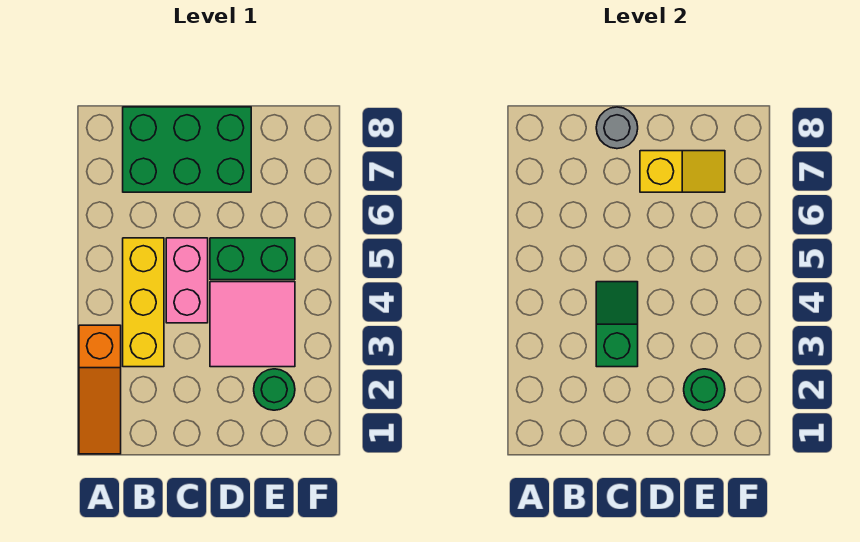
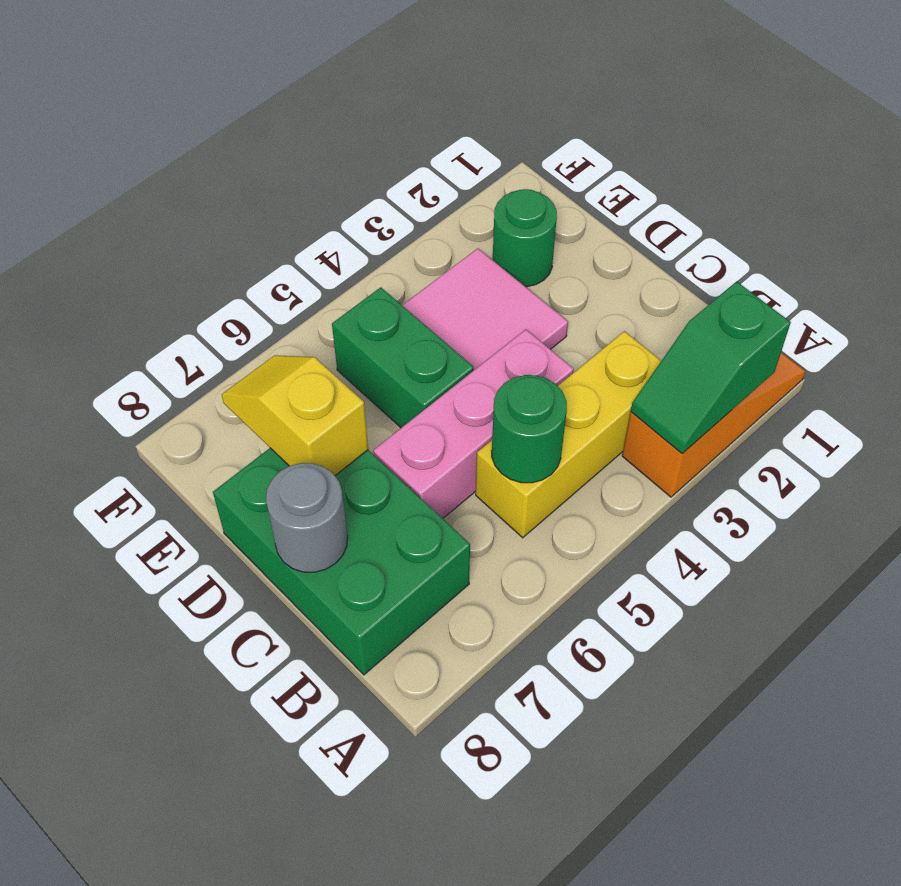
green slope C3:C4 level 2 top 3 -> green slope A2:A3 level 2 top 2
pink brick C4:C5 level 1 -> pink brick C4:C6 level 1
green round brick E2 level 2 -> green round brick B5 level 2

